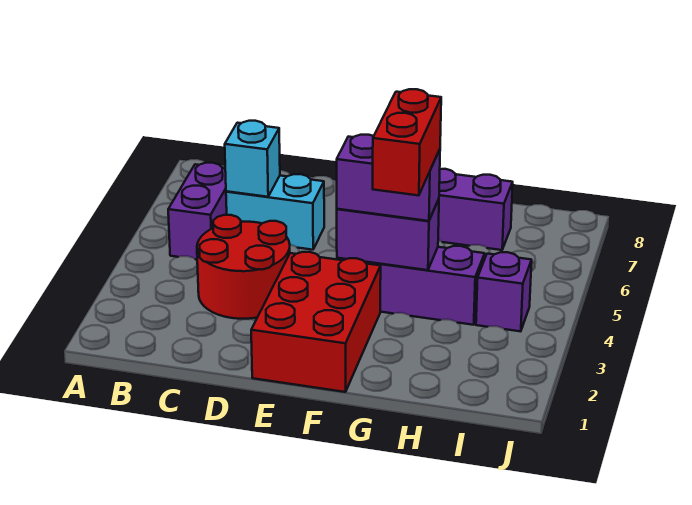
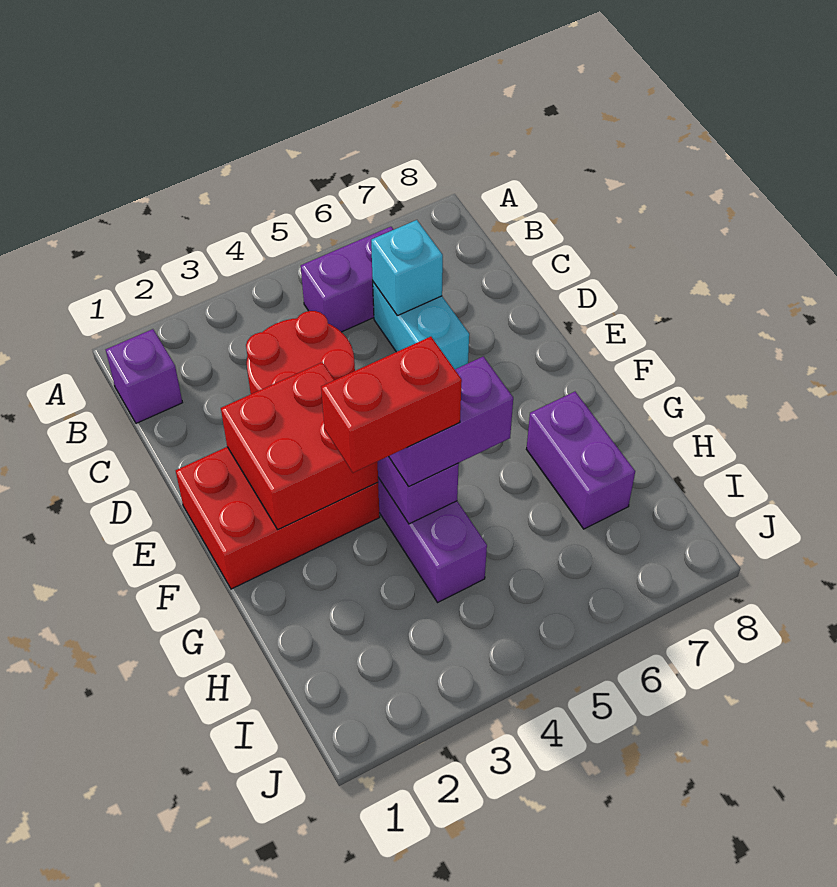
none -> red brick E2:F3 level 2
purple brick F4:G4 level 3 -> purple brick G4:G5 level 3
purple brick I4 level 1 -> purple brick B1 level 1

